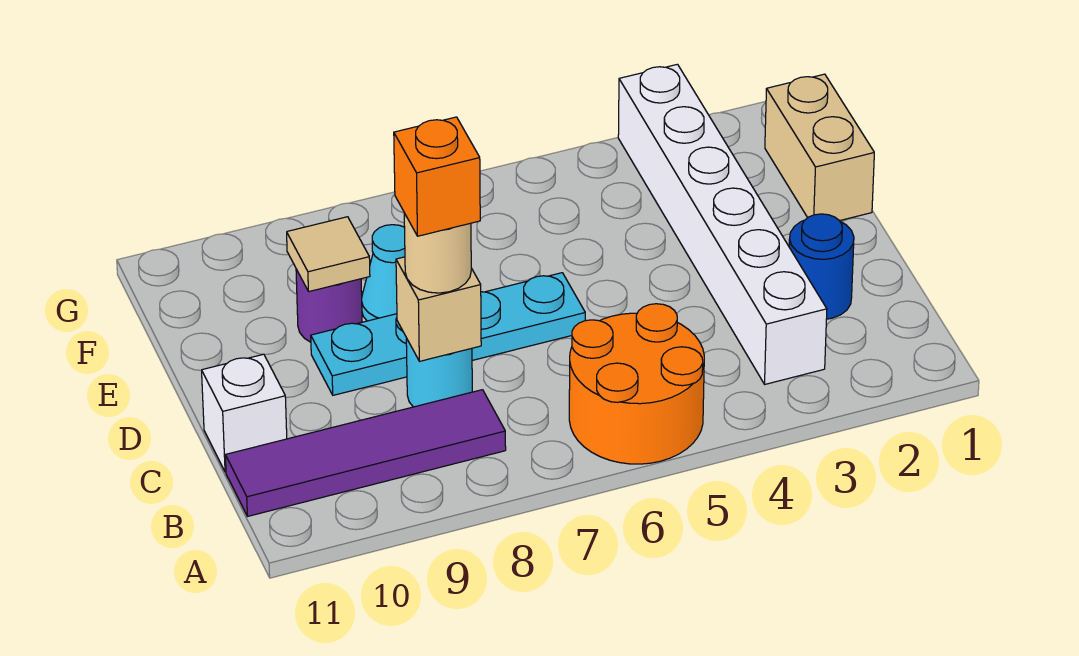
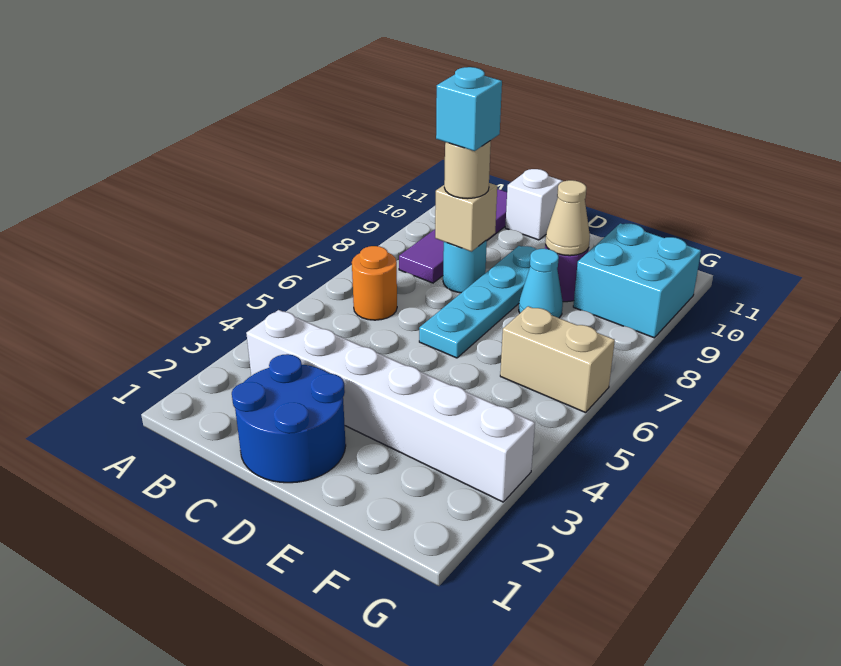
orange round brick A5:B6 level 1 -> orange round brick B6 level 1
blue round brick C2 level 1 -> blue round brick C1:D2 level 1
orange brick C8 level 4 -> cyan brick C8 level 4
tan brick E1:F1 level 1 -> tan brick F6:G6 level 1
tan tile E9 level 2 -> tan cone E9 level 2
none -> cyan brick F9:G10 level 1

